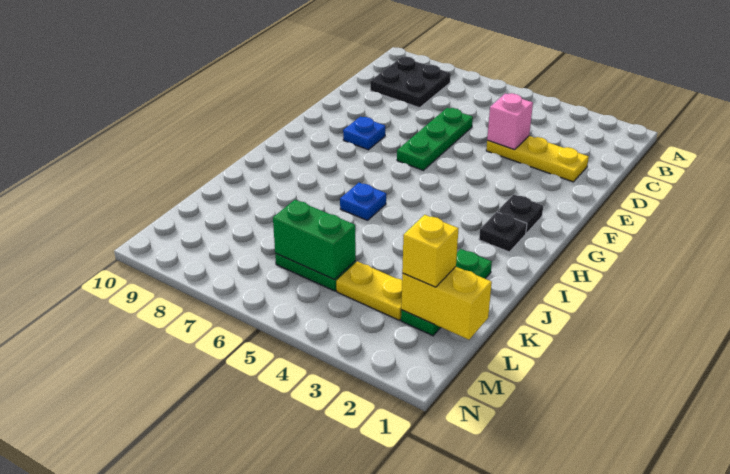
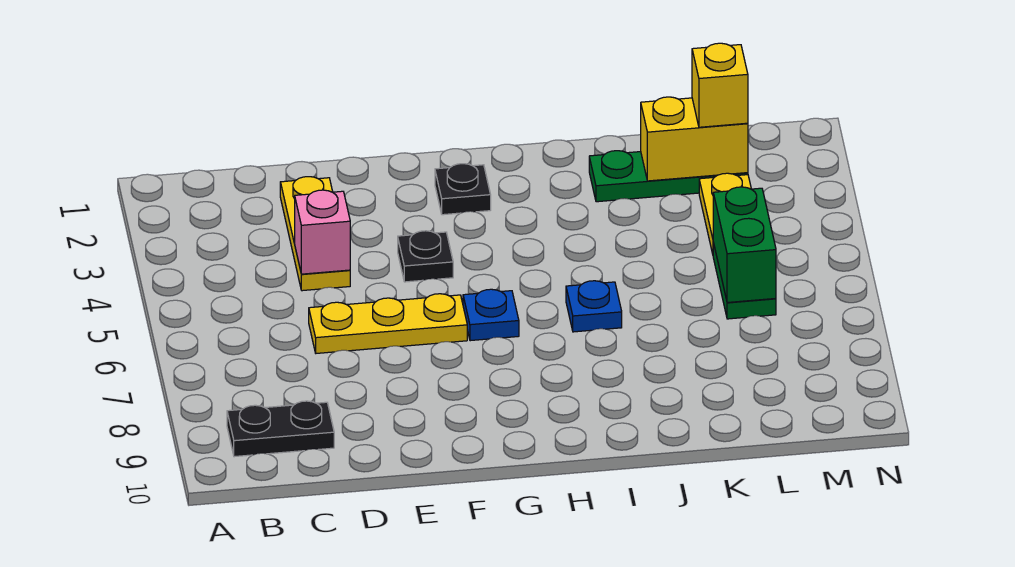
black plate B8:C9 level 1 -> black plate B9:C9 level 1
green plate D6:F6 level 1 -> yellow plate D6:F6 level 1
blue plate F8 level 1 -> blue plate G6 level 1
black plate H2 level 1 -> black plate F4 level 1
yellow brick L1:L2 level 2 -> yellow brick K2:L2 level 2

